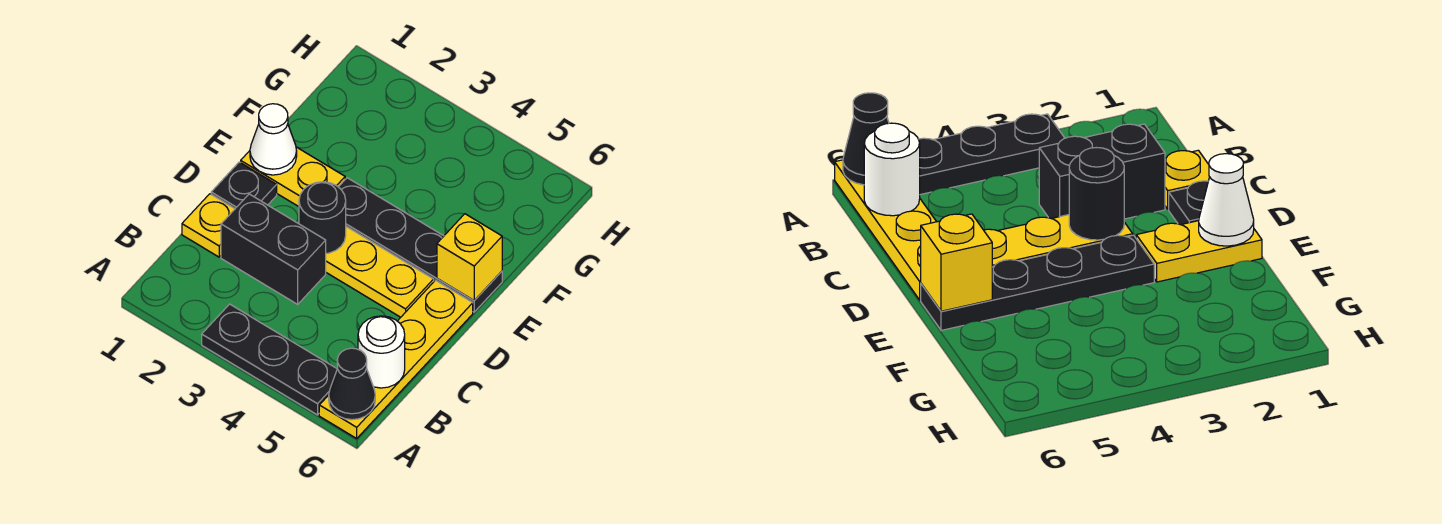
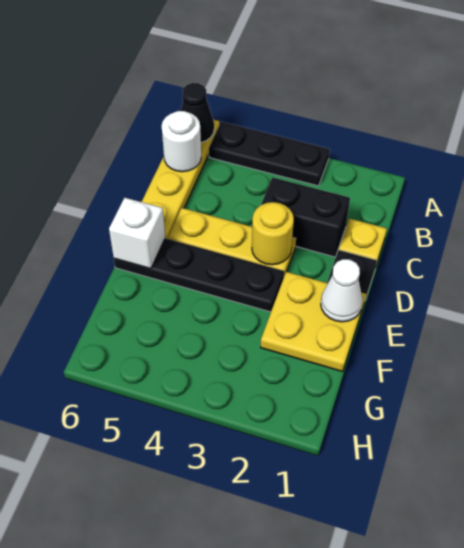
black round brick D3 level 2 -> yellow round brick D3 level 2
yellow plate E1:E2 level 1 -> yellow plate E1:F2 level 1
yellow brick E6 level 2 -> white brick E6 level 2

